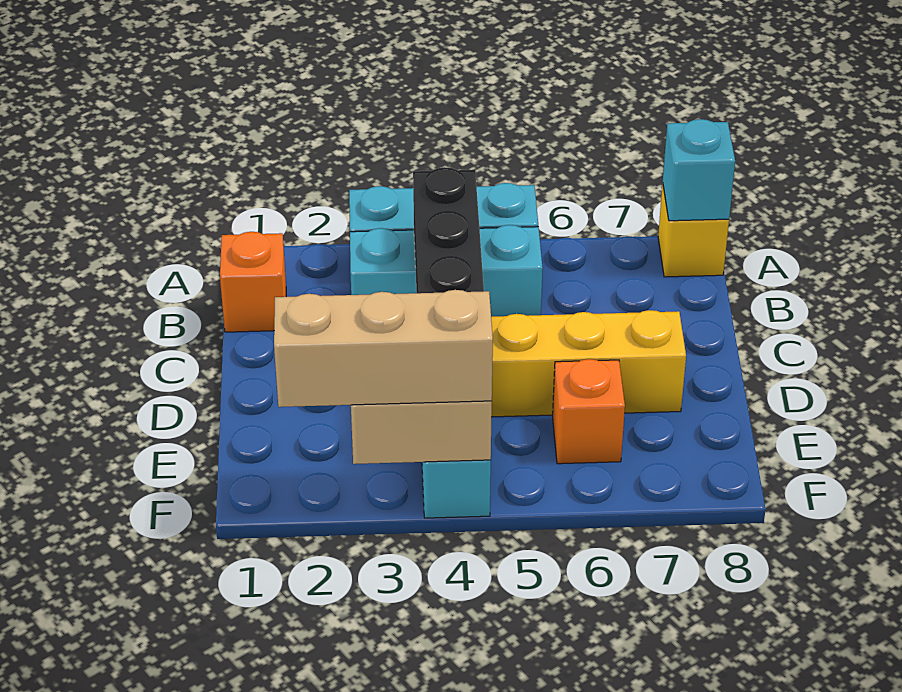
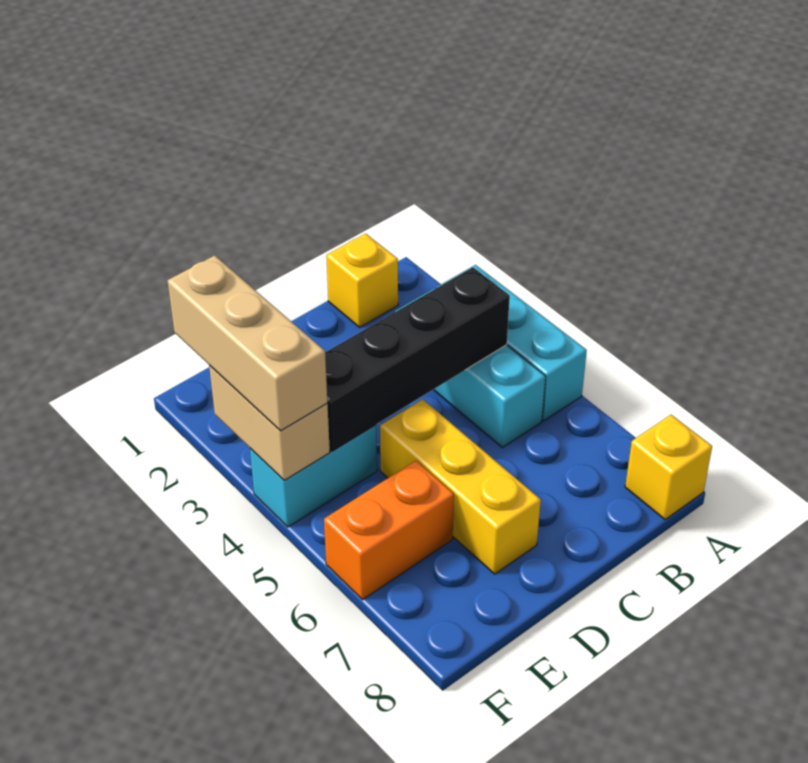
cyan brick A8 level 2 -> none
orange brick B1 level 1 -> yellow brick B1 level 1
orange brick E6 level 1 -> orange brick E6:F6 level 1

